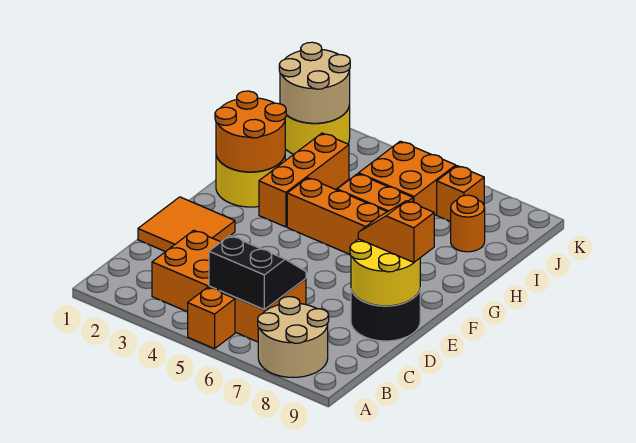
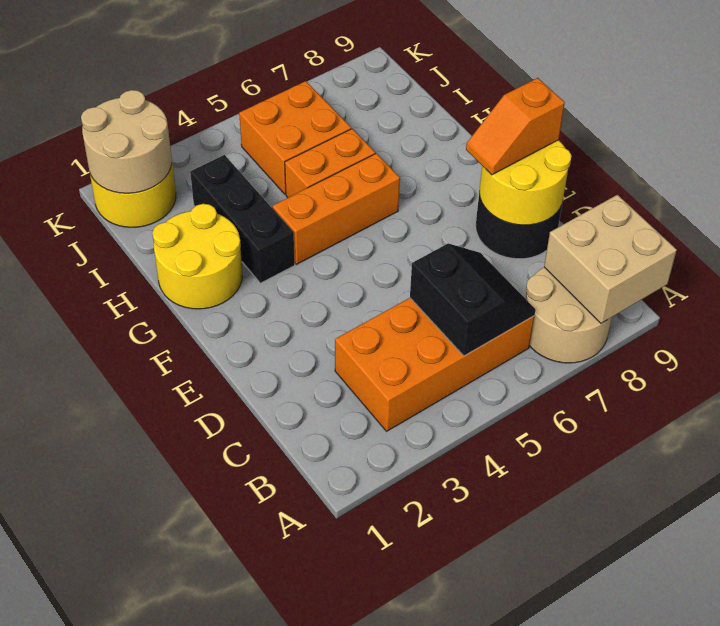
orange brick A5 level 1 -> none
none -> tan brick A8:B9 level 2
black slope B5:C6 level 2 top B -> black slope B5:C6 level 2 top 5
orange tile D1:E2 level 1 -> none
orange round brick G1:H2 level 2 -> none
orange brick G3:I3 level 1 -> black brick G3:I3 level 1
orange round brick I8 level 1 -> none
orange brick J7 level 1 -> none

